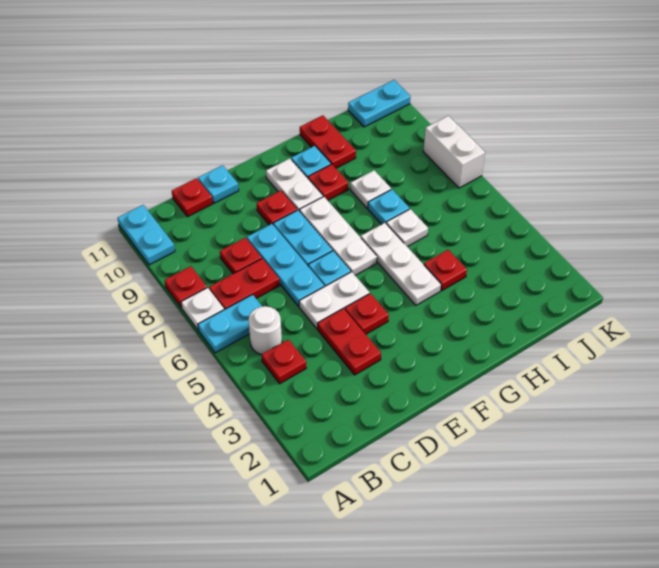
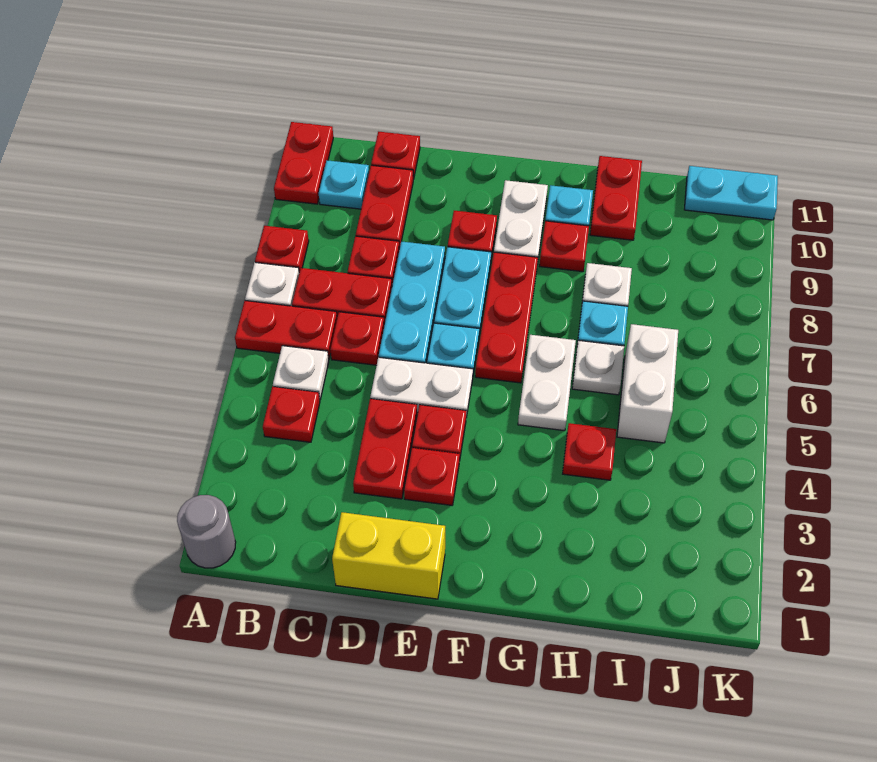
none -> grey round brick A1 level 1
cyan plate A6:B6 level 1 -> red plate A6:B6 level 1
cyan plate A10:A11 level 1 -> red plate A10:A11 level 1
white round brick B5 level 1 -> white plate B5 level 1
none -> red plate C6 level 1
none -> red plate C9:C10 level 1
none -> yellow brick D1:E1 level 1
cyan plate D11 level 1 -> cyan plate B10 level 1
none -> red plate E3 level 1
white plate F6:F8 level 1 -> red plate F6:F8 level 1
white plate G4:G6 level 1 -> white plate G5:G6 level 1
white brick K7:K8 level 1 -> white brick I5:I6 level 1

